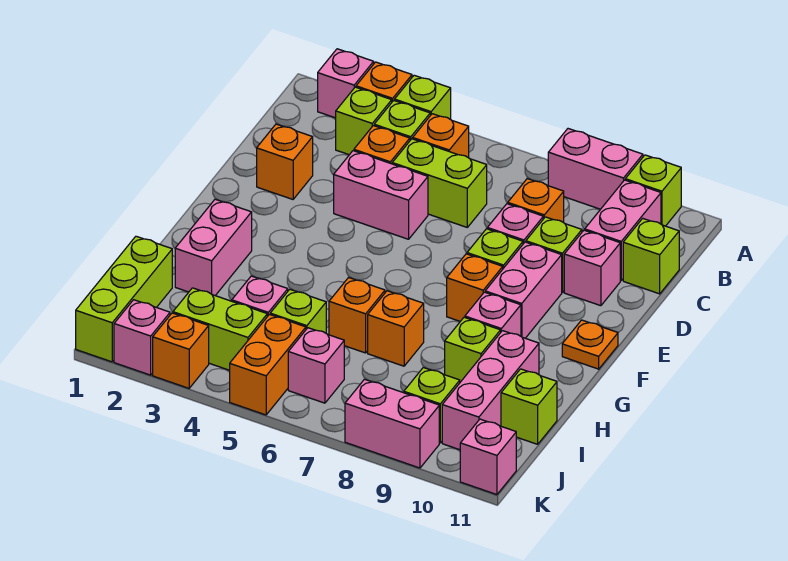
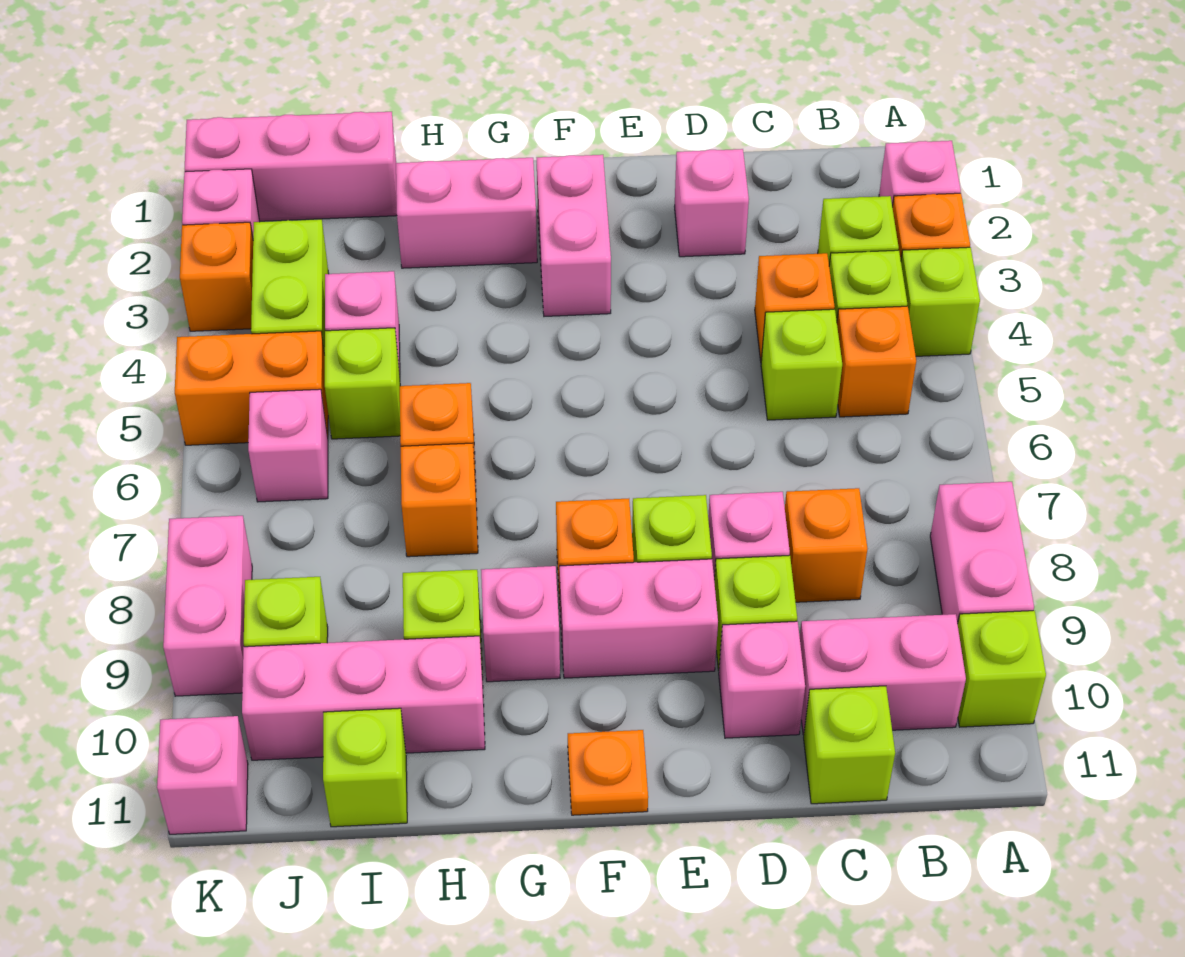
lime brick C5:C6 level 1 -> lime brick C5 level 1
orange brick D2 level 1 -> pink brick D2 level 1
pink brick D4:D5 level 1 -> pink brick F2:F3 level 1
lime brick I1:K1 level 1 -> pink brick I1:K1 level 1

